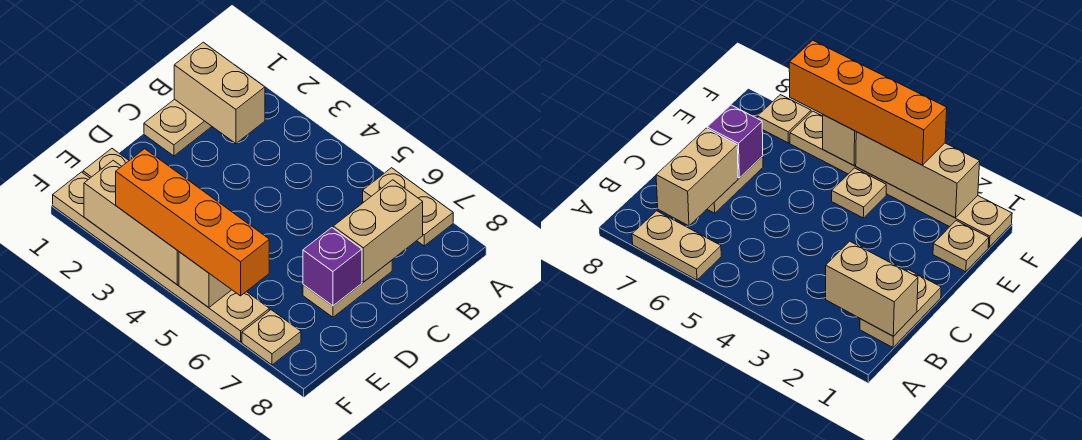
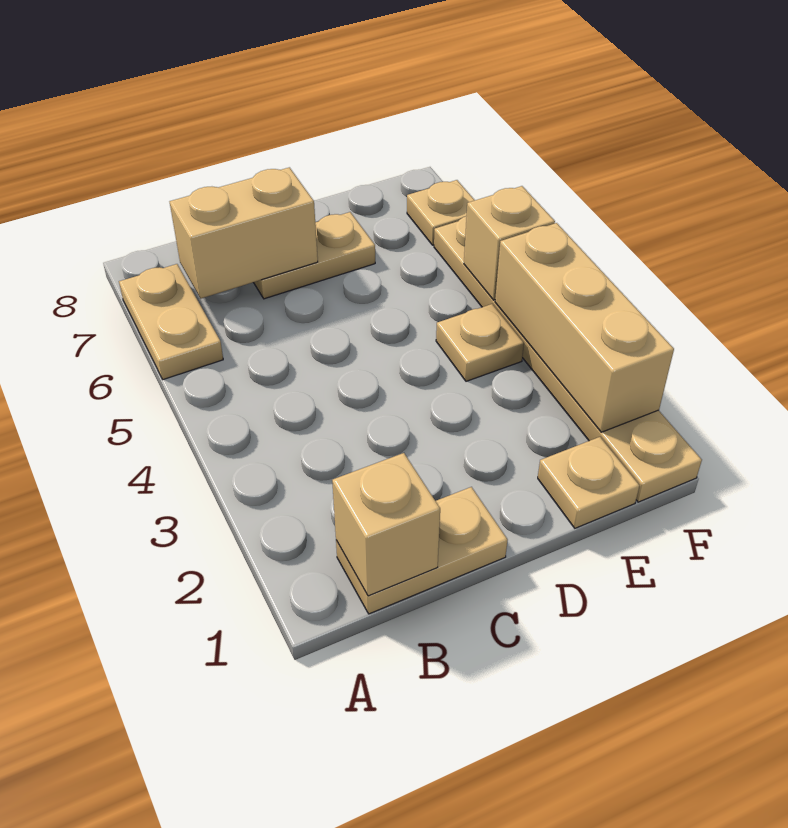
tan brick B1:B2 level 2 -> tan brick B1 level 2
purple brick D7 level 2 -> none
orange brick F3:F6 level 3 -> none

